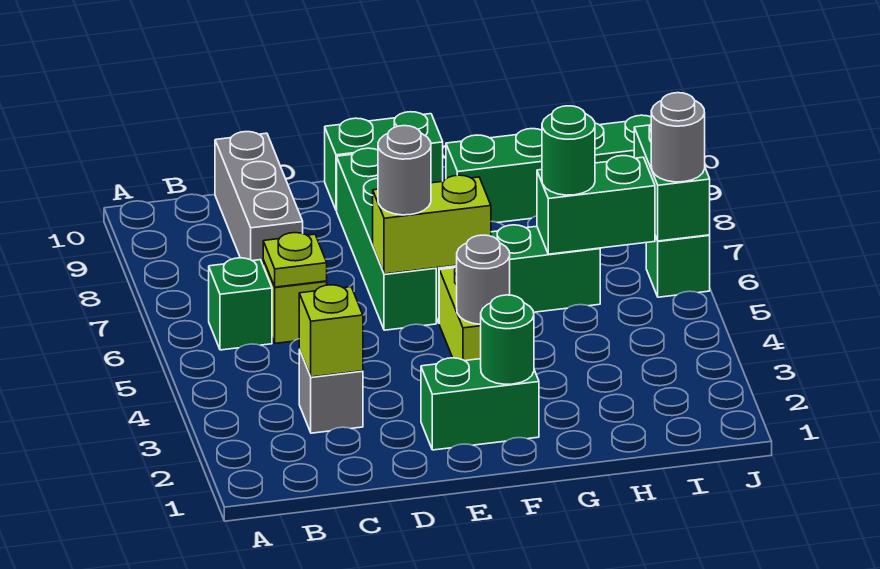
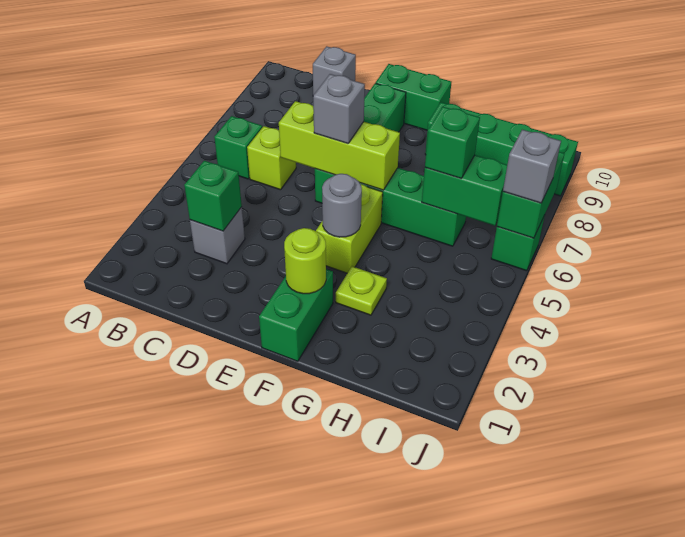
lime brick C3 level 2 -> green brick C3 level 2
lime plate C6 level 2 -> lime plate G3 level 1
grey brick C8:C10 level 1 -> grey brick C10 level 1
green brick E2:F2 level 1 -> green brick F1:F2 level 1
lime brick E6:F6 level 2 -> lime brick D6:F6 level 2
grey round brick E6 level 3 -> grey brick E6 level 3
green round brick F2 level 2 -> lime round brick F2 level 2
green round brick H6 level 3 -> green brick H6 level 3
grey round brick J6 level 3 -> grey brick J6 level 3

